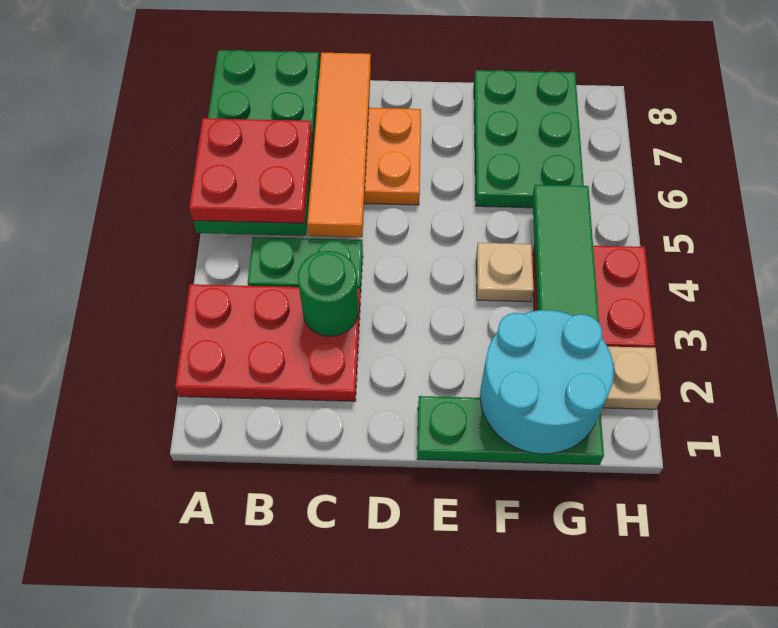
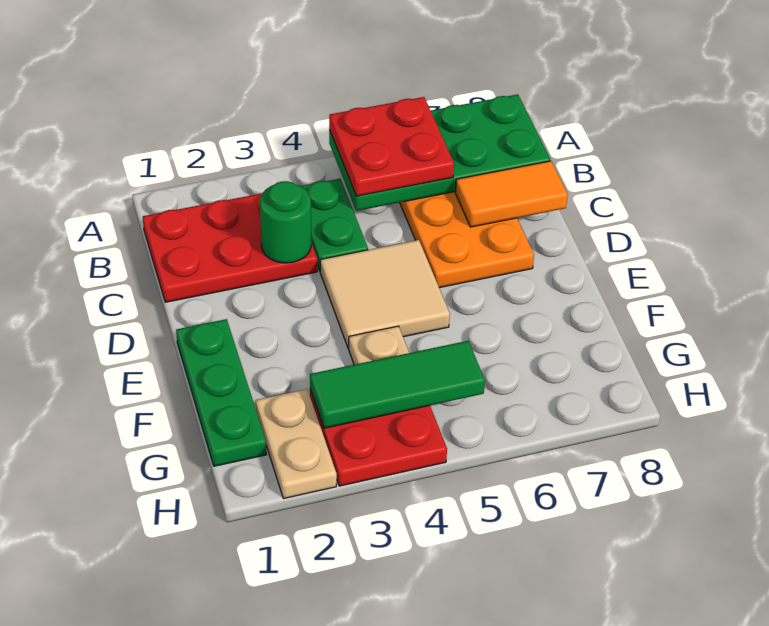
red plate A2:C3 level 1 -> red plate B1:C3 level 1
orange tile C5:C8 level 2 -> orange tile C7:C8 level 2
none -> tan tile D4:E5 level 1
cyan round brick F1:G2 level 2 -> none
green plate F6:G8 level 1 -> none

